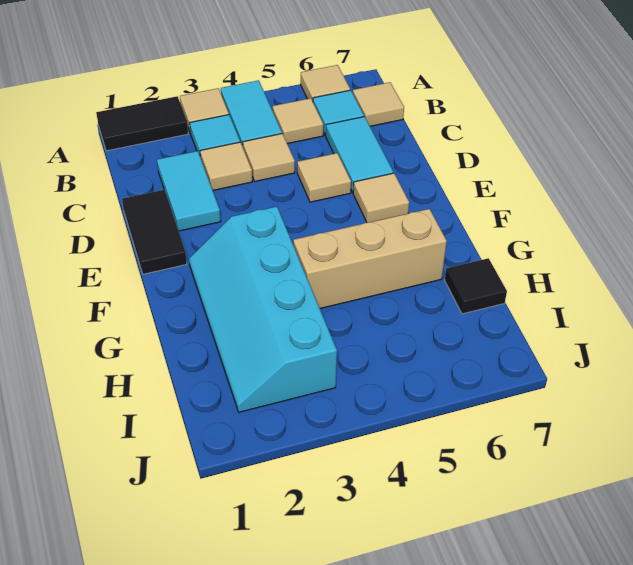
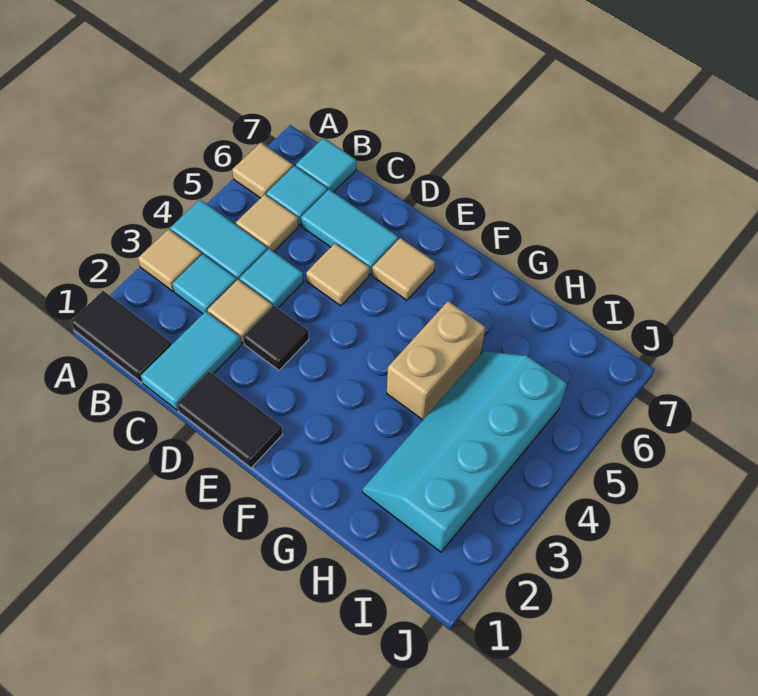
black tile A1:A2 level 1 -> black tile A1:B1 level 1
tan tile B7 level 1 -> cyan tile B7 level 1
cyan tile C2:D2 level 1 -> cyan tile C1:C2 level 1
tan tile C4 level 1 -> cyan tile C4 level 1
cyan slope F2:I3 level 1 top 3 -> cyan slope H2:I5 level 1 top I
tan brick G4:G6 level 1 -> tan brick G4:G5 level 1
black tile H7 level 1 -> black tile D3 level 1

